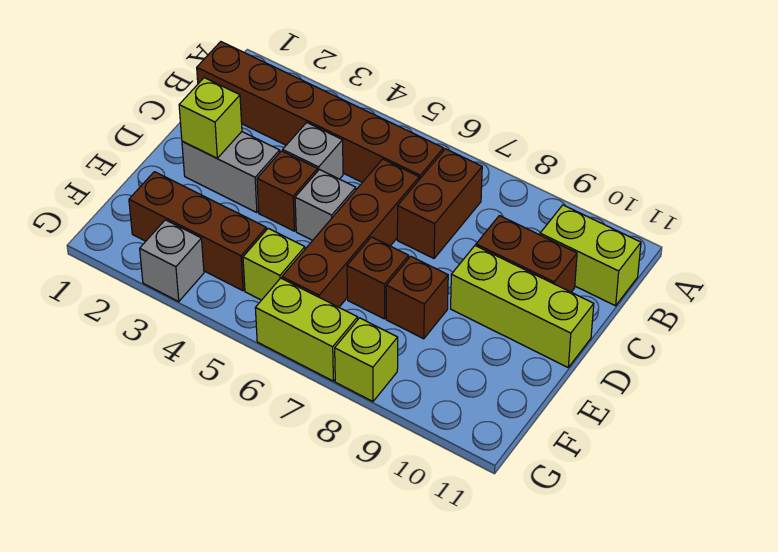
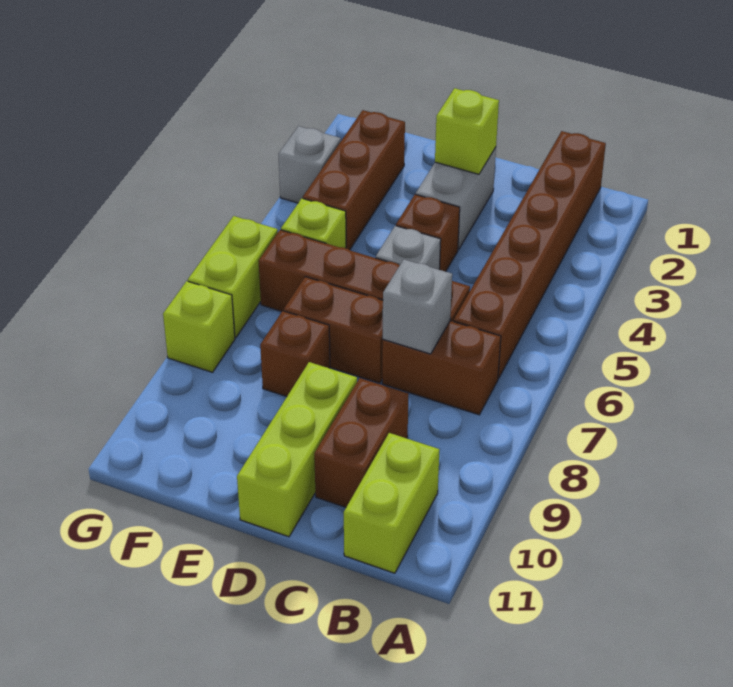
grey brick C4 level 1 -> grey brick C7 level 2
brown brick E7 level 1 -> brown brick D7:E7 level 1

